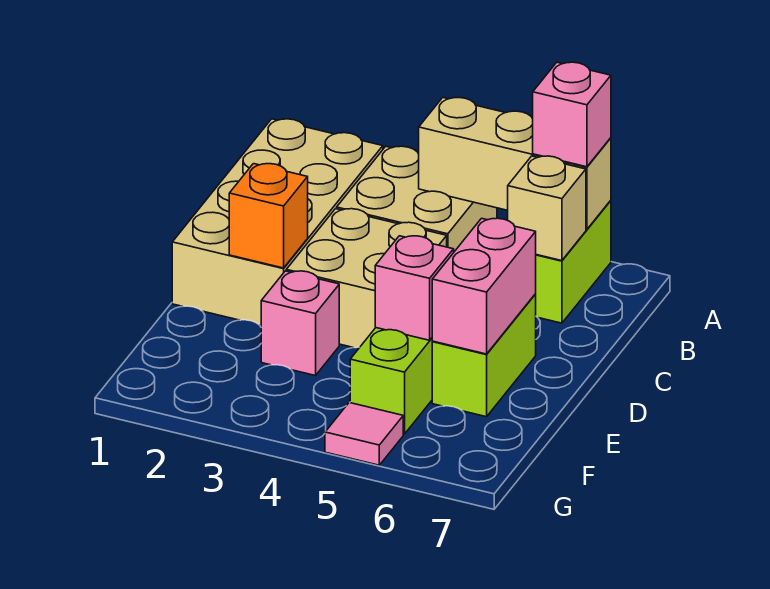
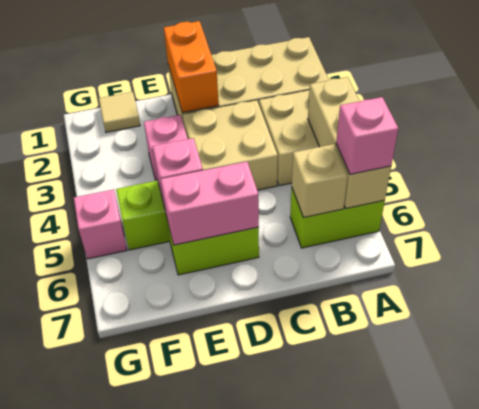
orange brick D2 level 2 -> orange brick D1:D2 level 2
none -> tan tile F1 level 1
pink tile G5 level 1 -> pink brick G5 level 1

